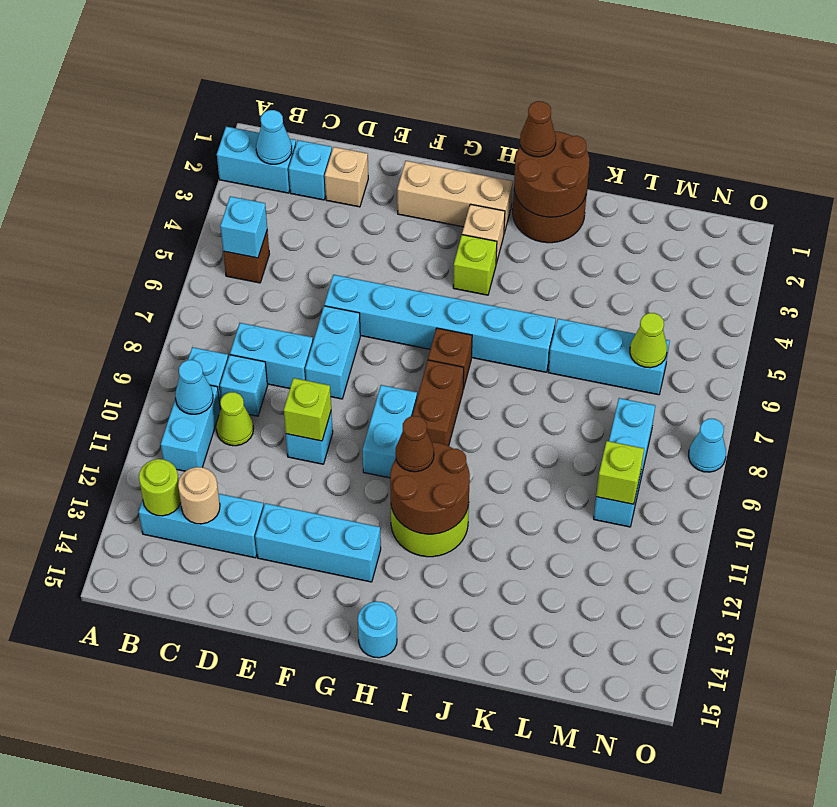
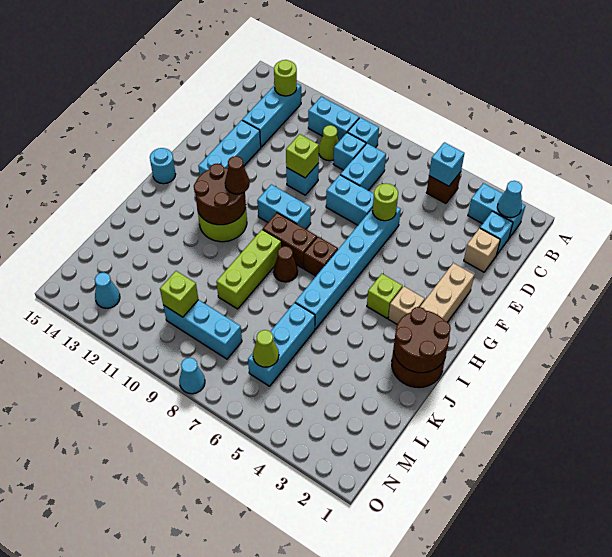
cyan brick A2:B2 level 1 -> cyan brick B2:B3 level 1
cyan cone B10 level 2 -> cyan cone N13 level 1
tan round brick C13 level 2 -> none
none -> lime round brick E6 level 2
brown cone I1 level 3 -> brown cone I8 level 1
none -> lime brick I9:K9 level 1

